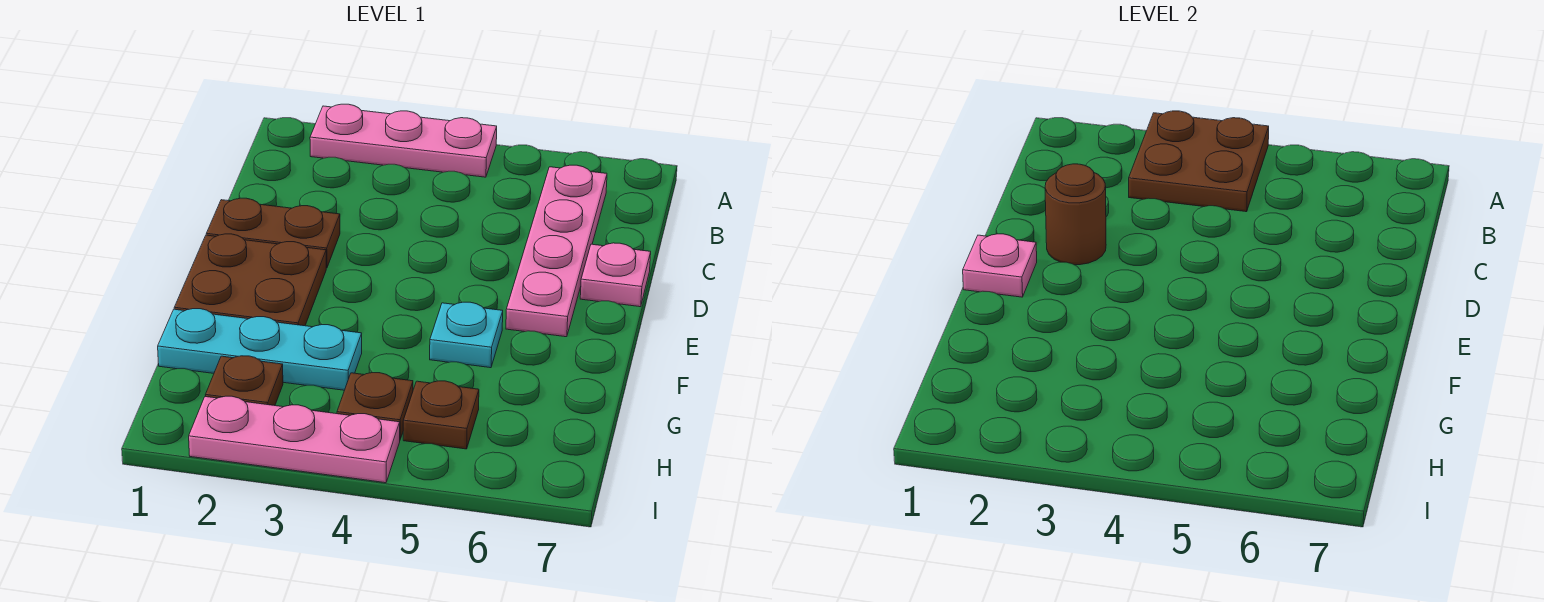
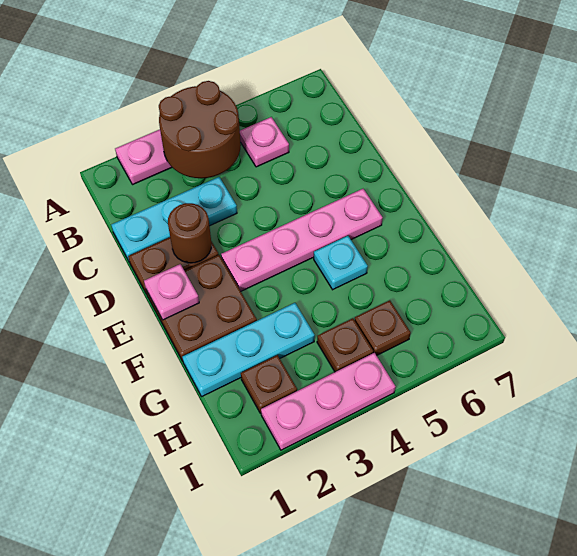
brown plate A3:B4 level 2 -> brown round brick A3:B4 level 2
pink plate B6:E6 level 1 -> pink plate E3:E6 level 1
none -> cyan plate C1:C3 level 1
pink plate D7 level 1 -> pink plate B5 level 1

